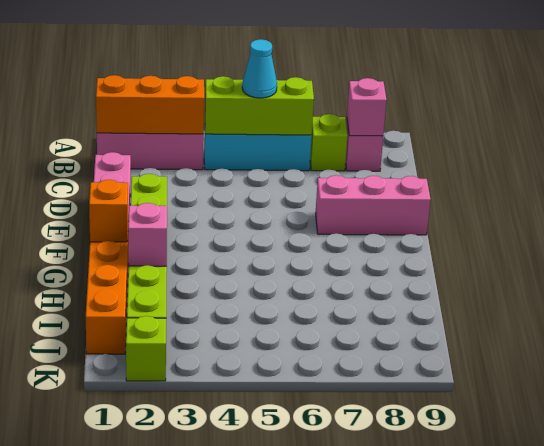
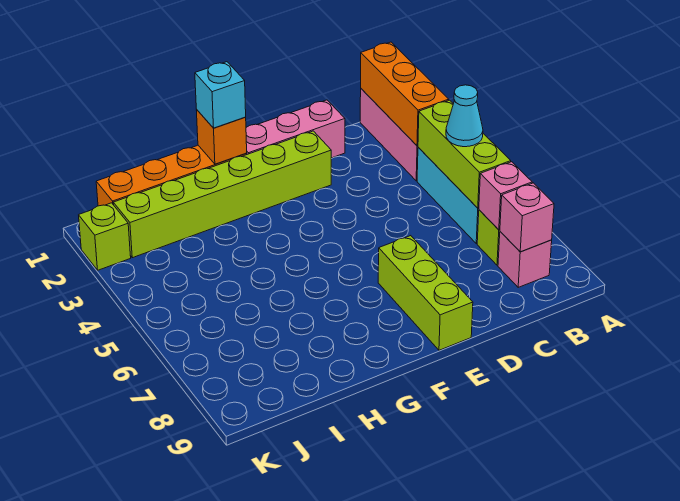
pink brick E7:E9 level 1 -> lime brick E7:E9 level 1
none -> cyan brick G1 level 3
pink brick H2 level 2 -> pink brick B7 level 2

